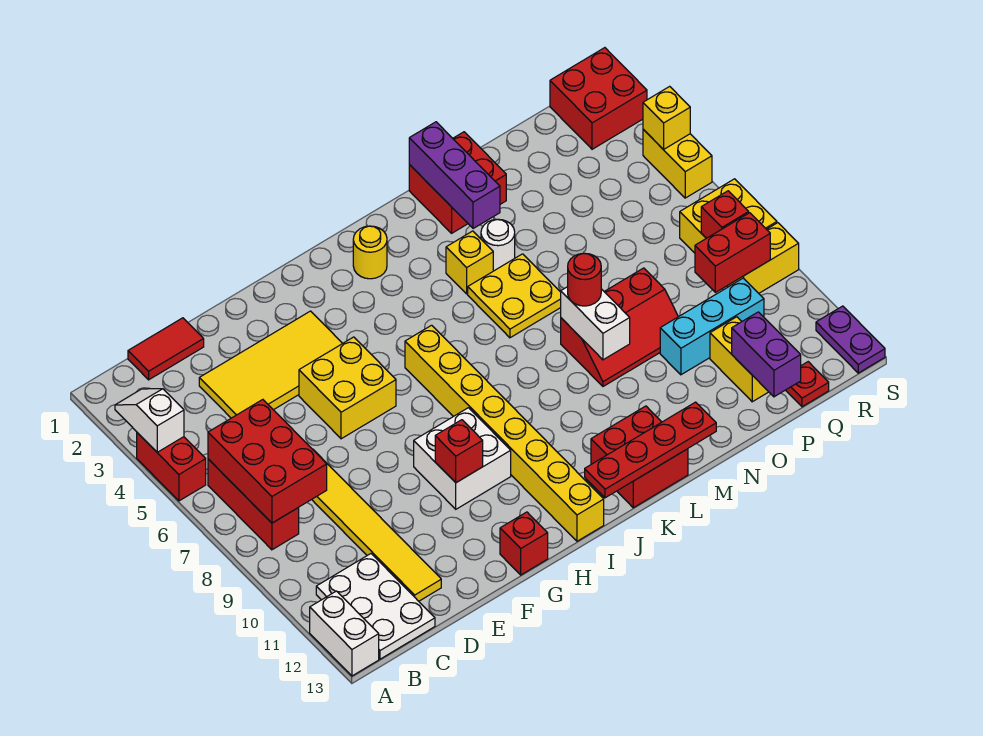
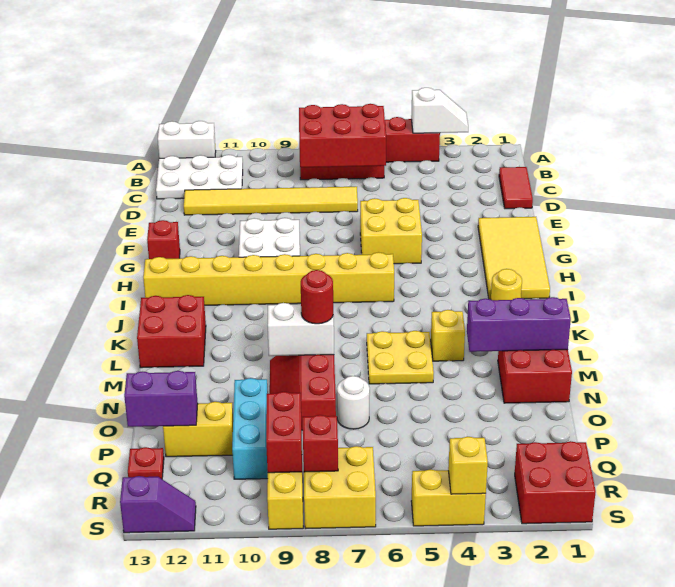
yellow tile D3:G4 level 1 -> yellow tile F1:I2 level 1
red brick G10 level 2 -> none
red plate J13:M13 level 2 -> none
white round brick M4 level 1 -> white round brick O7 level 1
purple plate S12:S13 level 1 -> purple slope S12:S13 level 1 top 13

